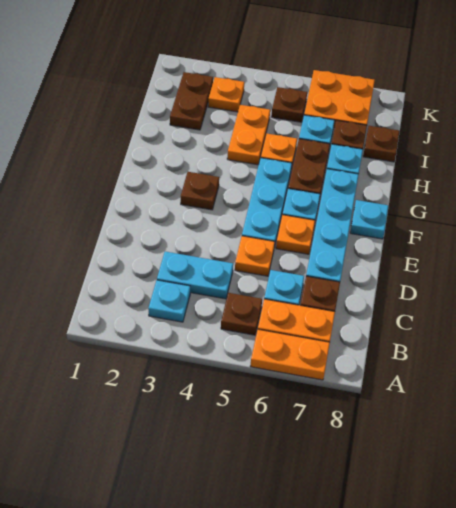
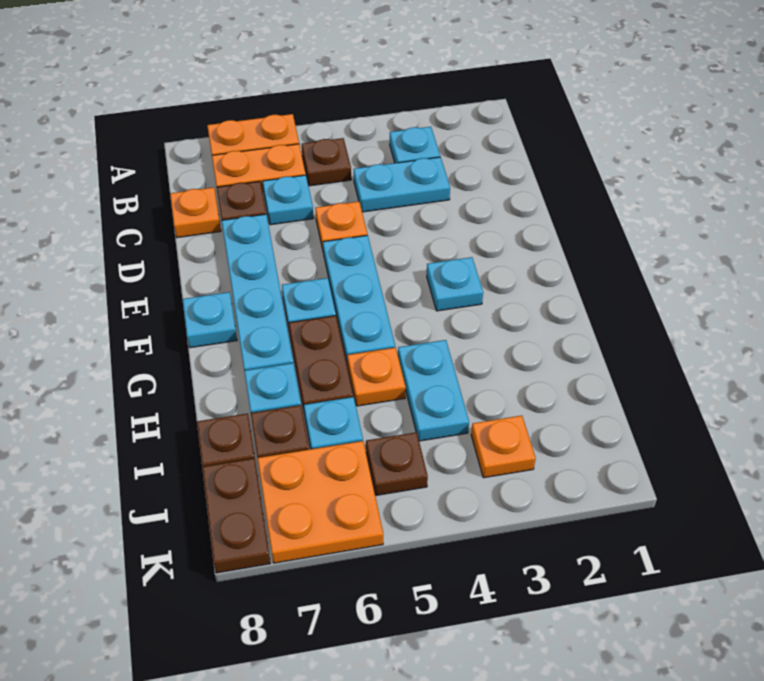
orange plate E6 level 1 -> orange plate C8 level 1
brown plate F3 level 1 -> cyan plate F3 level 1
orange plate H4:I4 level 1 -> cyan plate H4:I4 level 1
brown plate I2:J2 level 1 -> brown plate J8:K8 level 1

